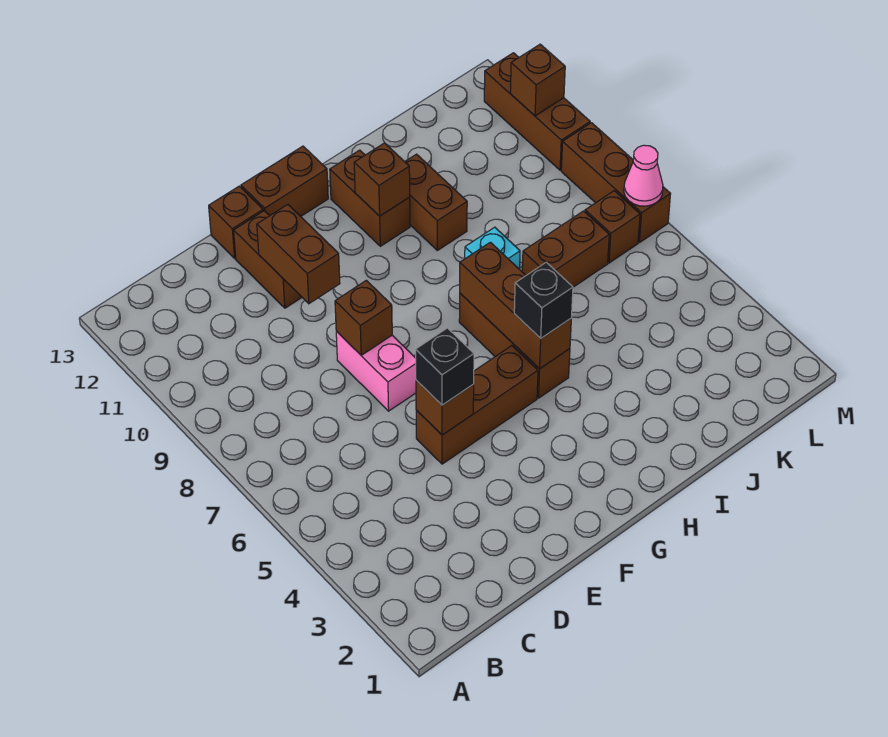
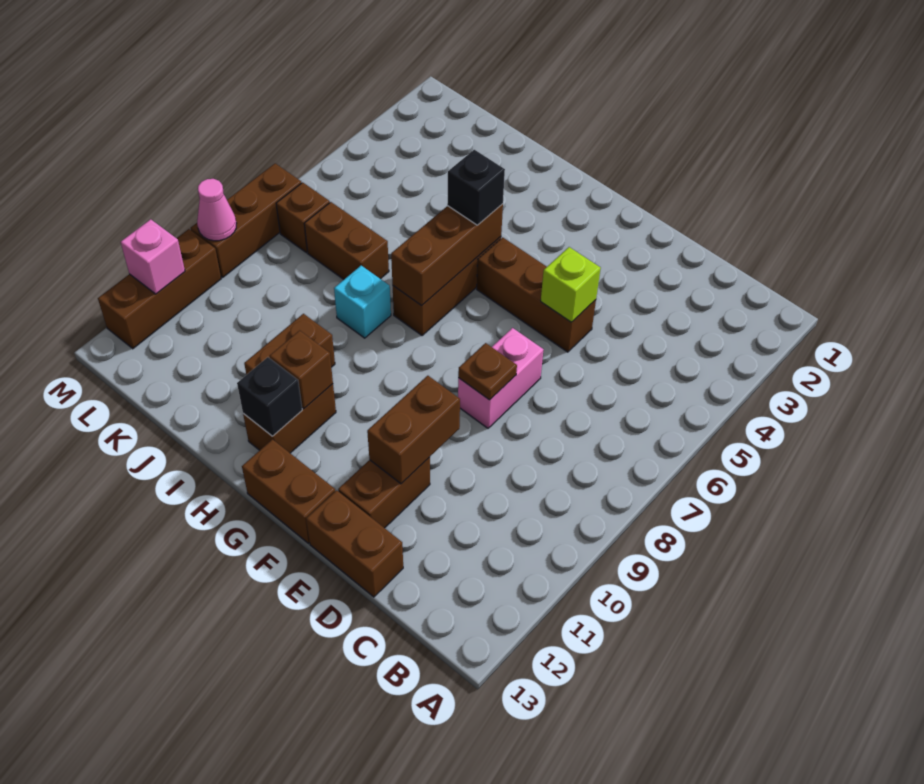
brown brick E5 level 2 -> lime brick E5 level 2
black brick E5 level 3 -> black brick H12 level 2
brown brick E8 level 2 -> brown plate E8 level 2
brown brick E13 level 1 -> brown brick D13:E13 level 1
pink cone M7 level 2 -> pink cone M9 level 2
brown brick M11 level 2 -> pink brick M11 level 2

